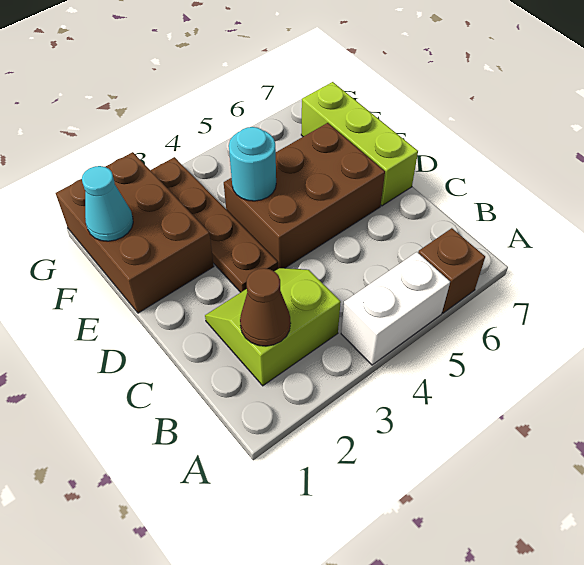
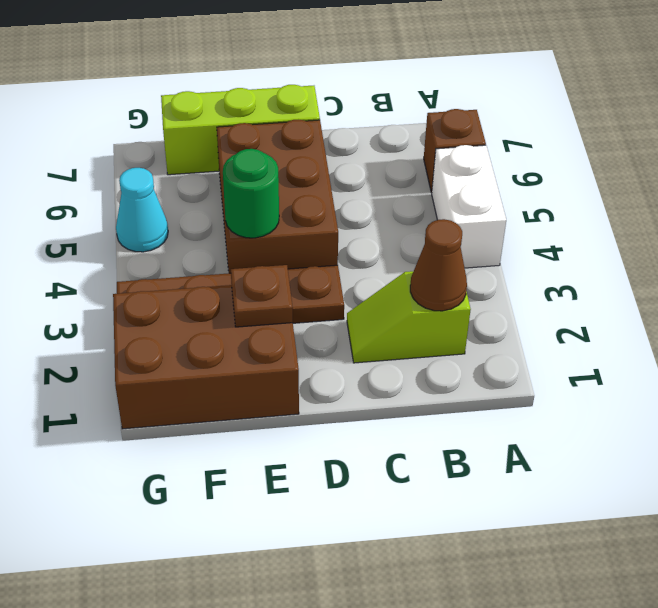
lime slope B2:C3 level 1 top B -> lime slope B2:C2 level 1 top B
none -> brown plate E2 level 2
cyan round brick E4 level 2 -> green round brick E4 level 2
cyan cone F1 level 2 -> cyan cone G5 level 1

